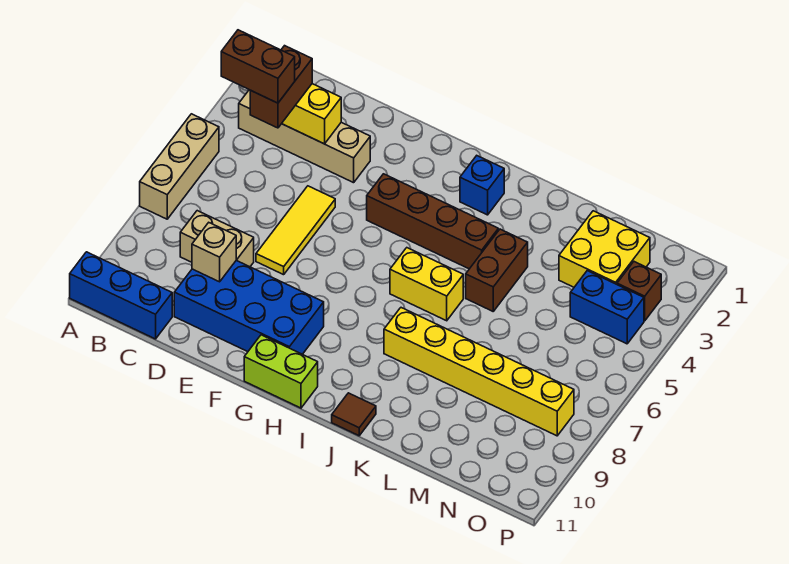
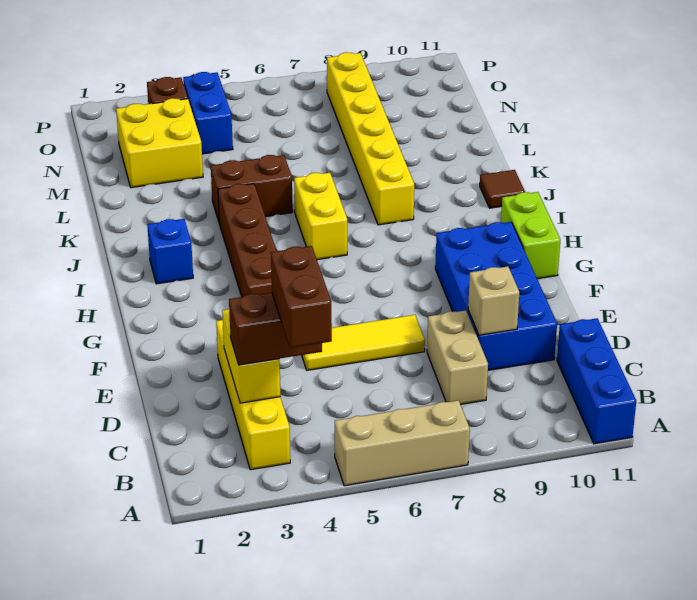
tan brick B3:E3 level 1 -> yellow brick B3:E3 level 1

